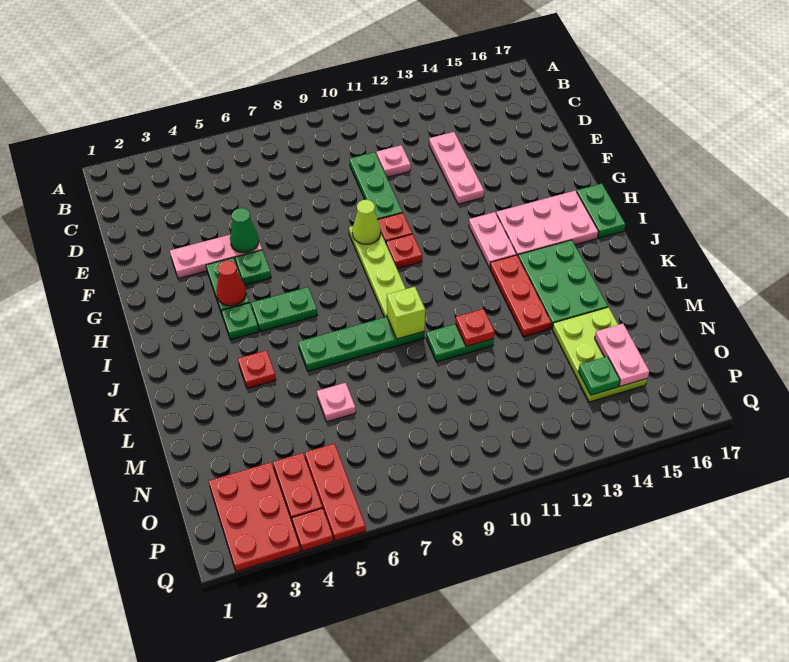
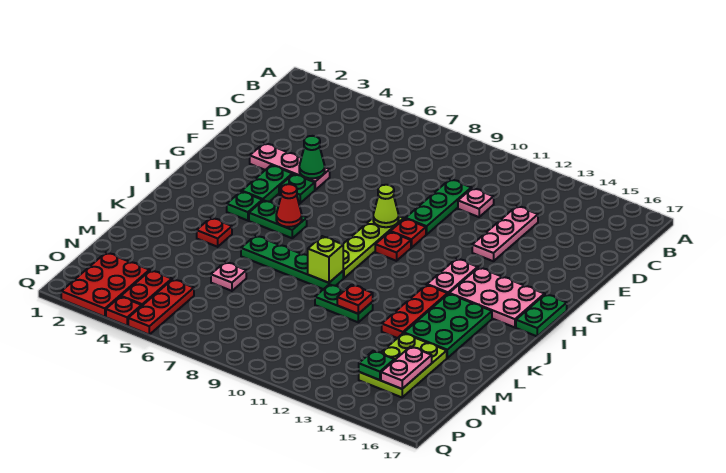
red cone H4 level 2 -> red cone I6 level 2

